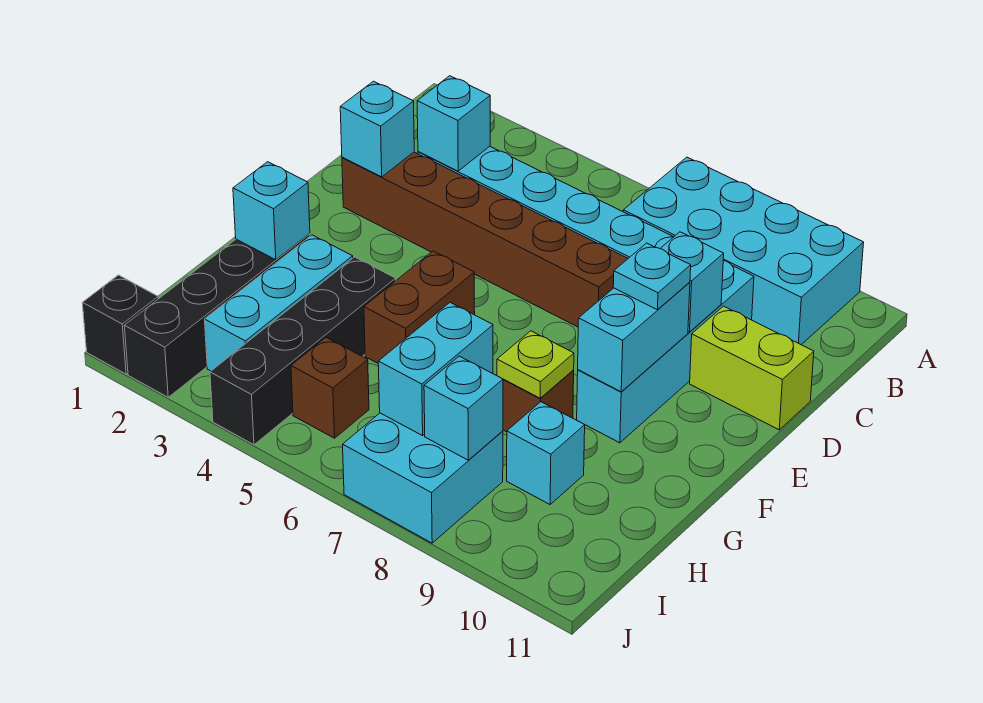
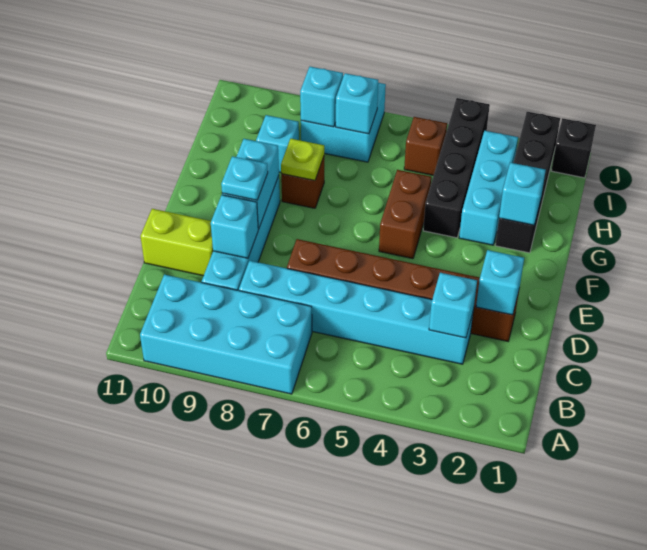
cyan brick H7:I7 level 2 -> cyan brick I7 level 2

